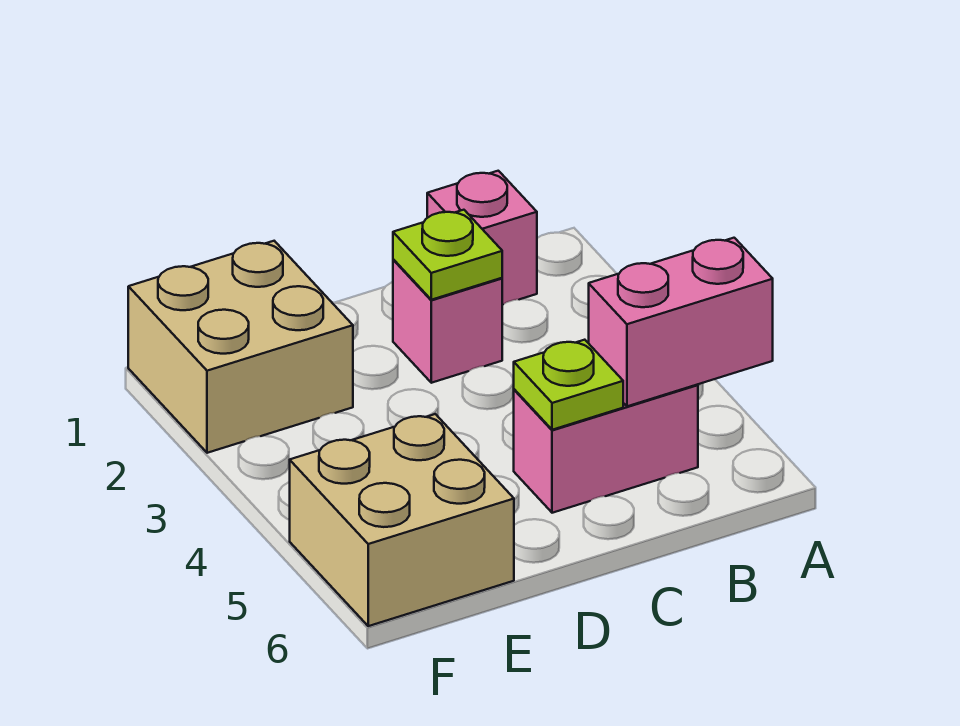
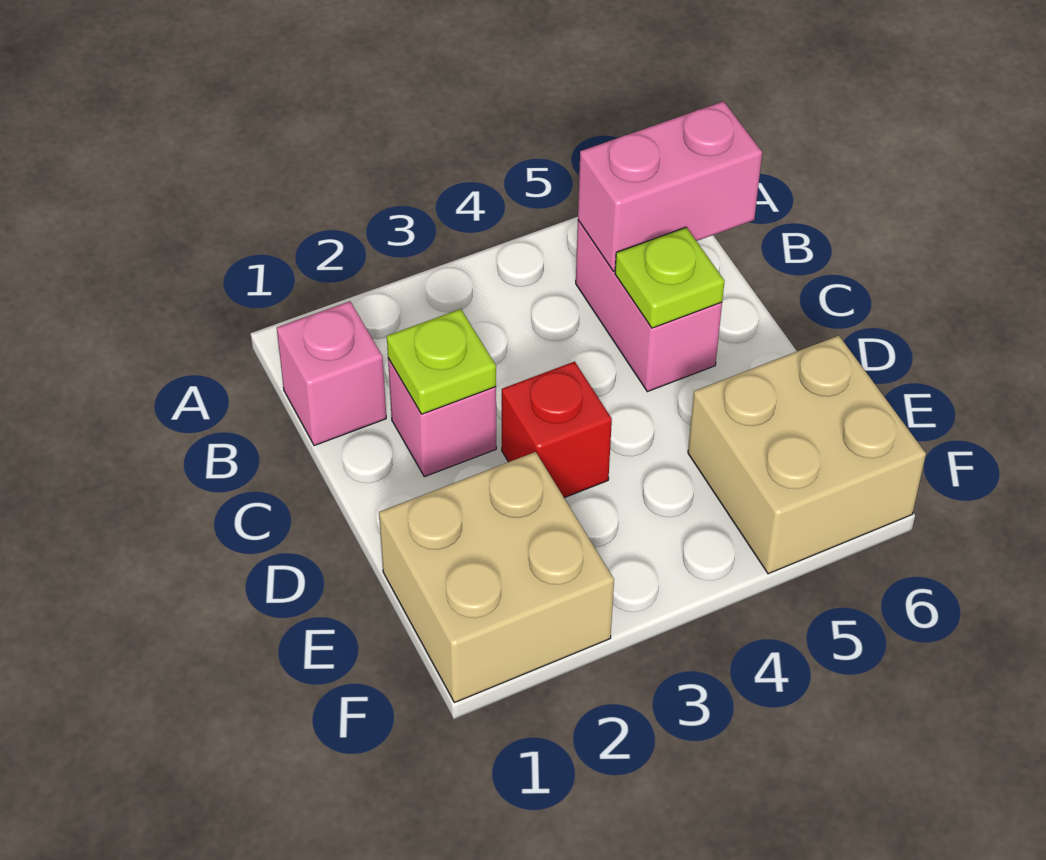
pink brick A5:B5 level 2 -> pink brick B5:B6 level 2
none -> red brick D3 level 1

